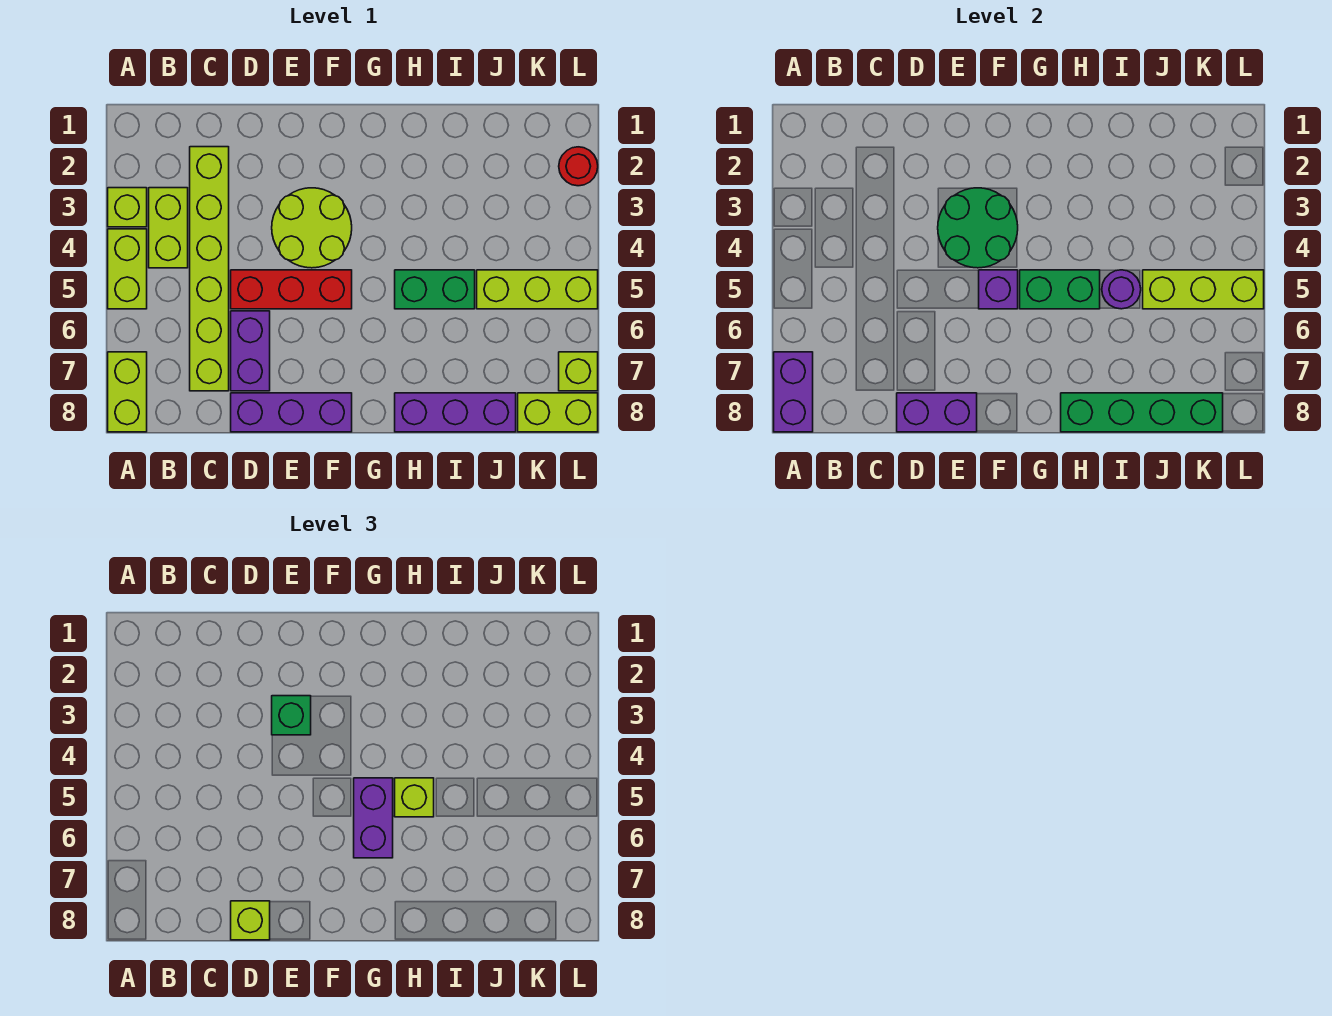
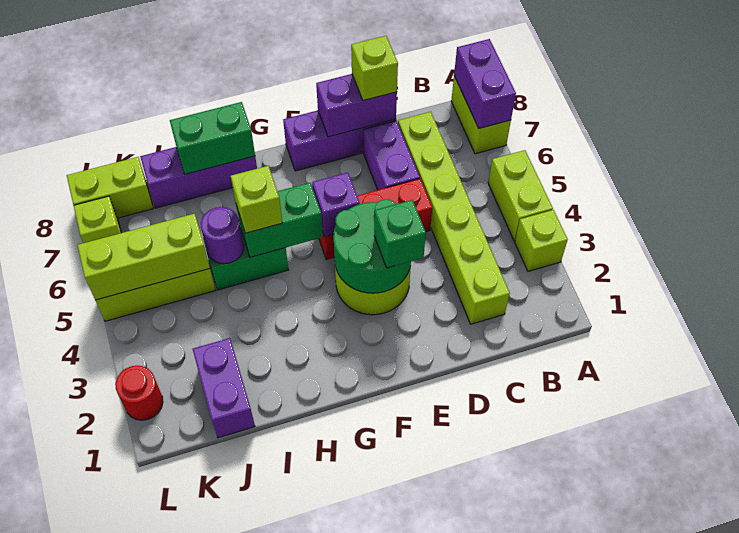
lime brick B3:B4 level 1 -> none
purple brick G5:G6 level 3 -> purple brick J1:J2 level 1
green brick H8:K8 level 2 -> green brick H8:I8 level 2

